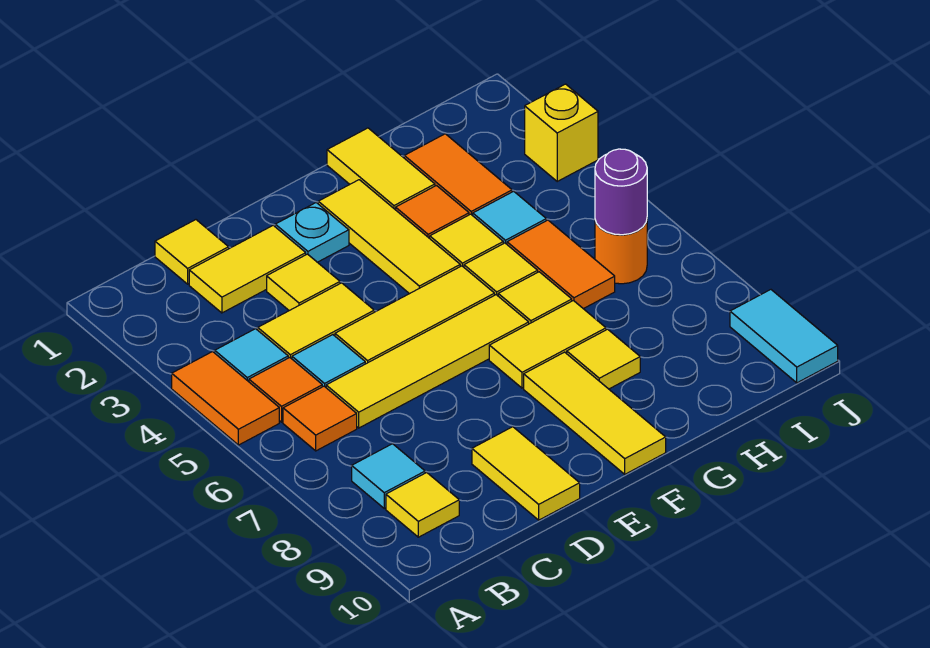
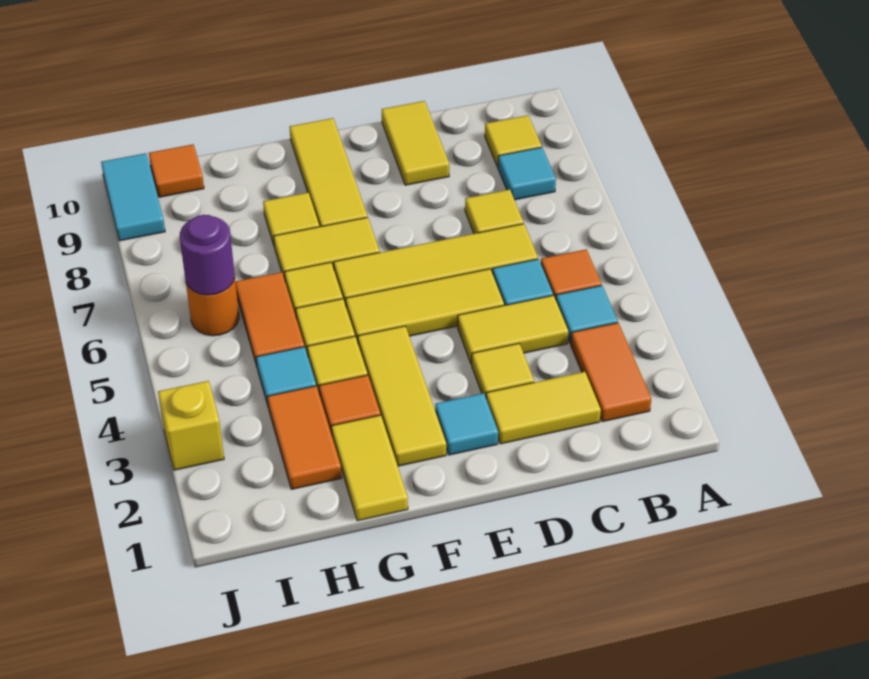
orange tile A4:A5 level 1 -> orange tile B2:B3 level 1
orange tile B6 level 1 -> orange tile I10 level 1
yellow tile C1 level 1 -> yellow tile C7 level 1
cyan plate E2 level 1 -> cyan tile E2 level 1

